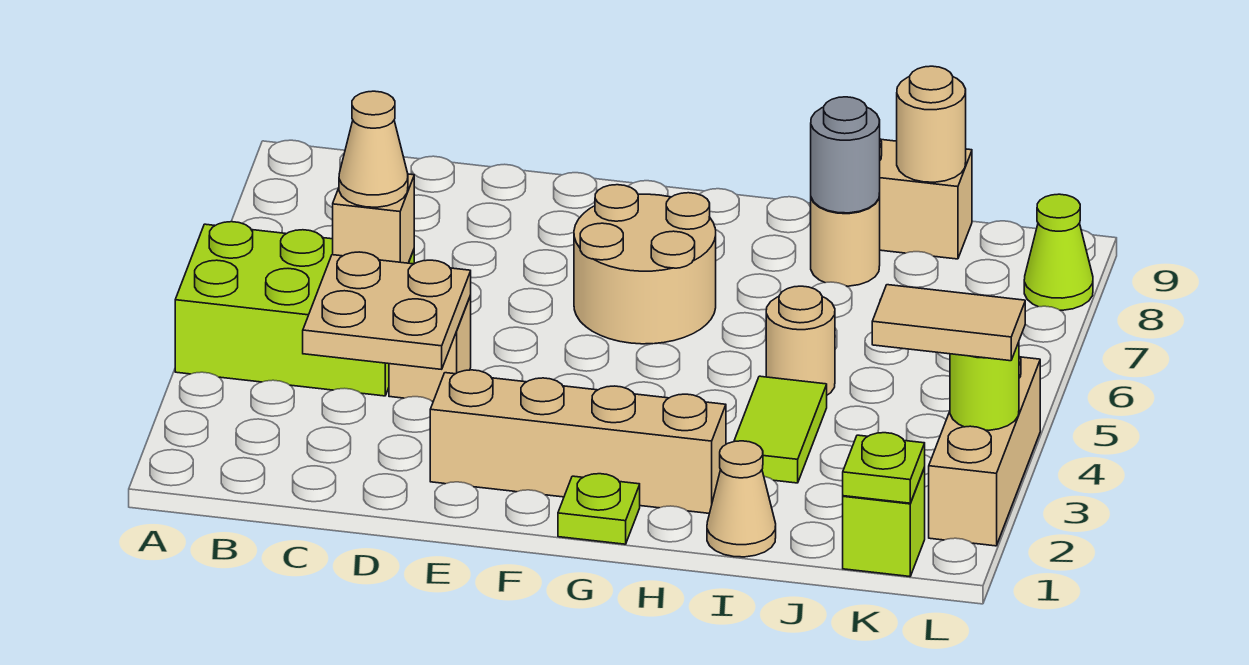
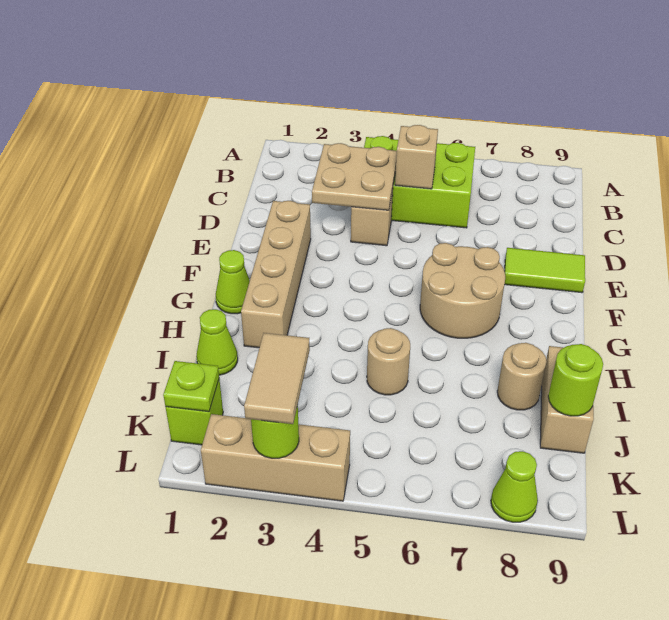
lime brick A4:C5 level 1 -> lime brick B4:C6 level 1
tan cone C5 level 3 -> none
lime plate G1 level 1 -> lime cone G1 level 1
tan cone I1 level 1 -> lime cone I1 level 1
lime tile I3:I4 level 1 -> lime tile E8:E9 level 1
grey round brick I8 level 2 -> none
tan round brick J9 level 2 -> lime round brick J9 level 2

